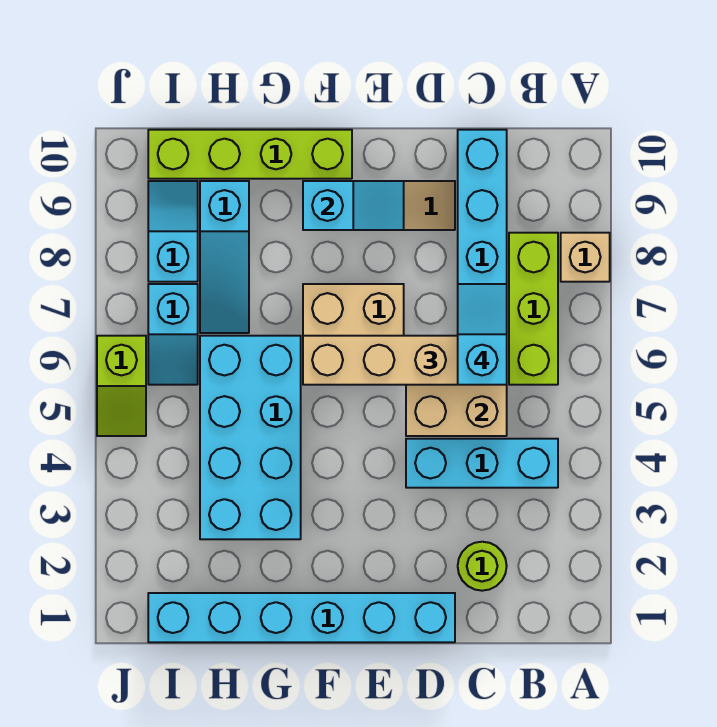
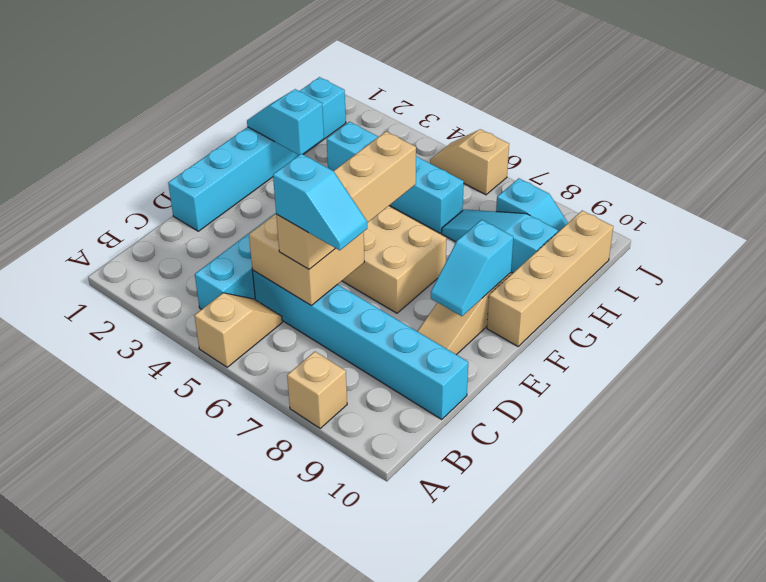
none -> tan slope A5:B5 level 1 top A
lime brick B6:B8 level 1 -> none
lime round brick C2 level 1 -> none
lime brick F10:I10 level 1 -> tan brick F10:I10 level 1
cyan brick G3:H6 level 1 -> cyan brick H3:H6 level 1
cyan slope I6:I7 level 1 top 7 -> cyan slope G1:G2 level 2 top 2
lime slope J5:J6 level 1 top 6 -> tan slope J5:J6 level 1 top 6

